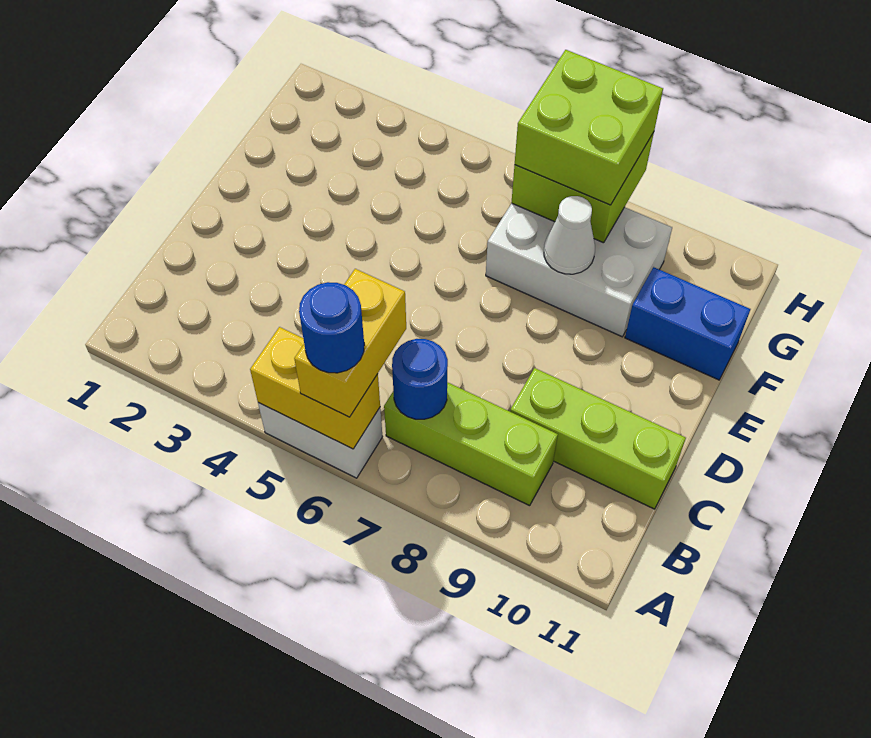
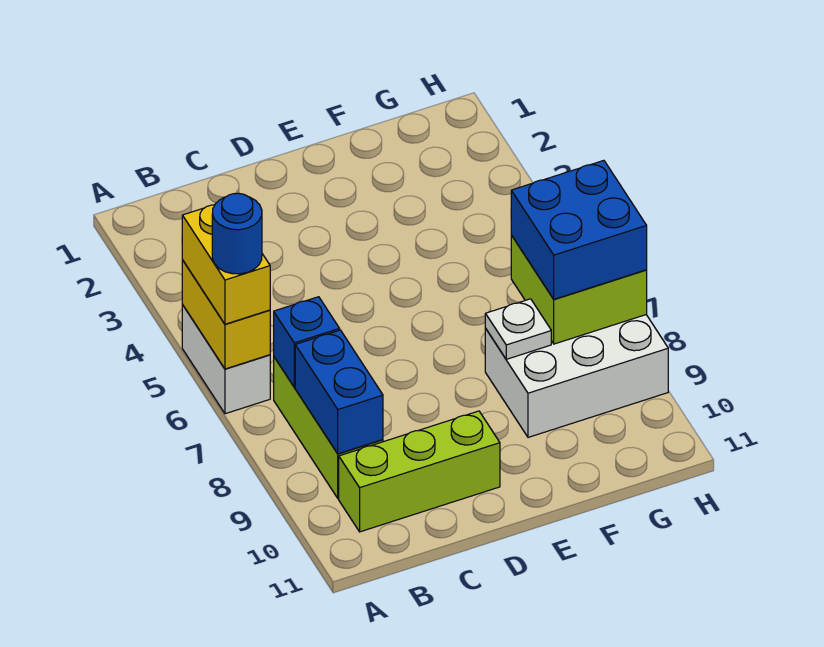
yellow brick A6:B6 level 3 -> yellow brick A5:A6 level 3
blue round brick B7 level 2 -> blue brick B7 level 2
lime brick C9:C11 level 1 -> lime brick B10:D10 level 1
white brick F7:G9 level 1 -> white brick F8:H9 level 1
white cone F8 level 2 -> white plate F8 level 2
blue brick F10:F11 level 1 -> blue brick B8:B9 level 2
lime brick G7:H8 level 3 -> blue brick G7:H8 level 3

